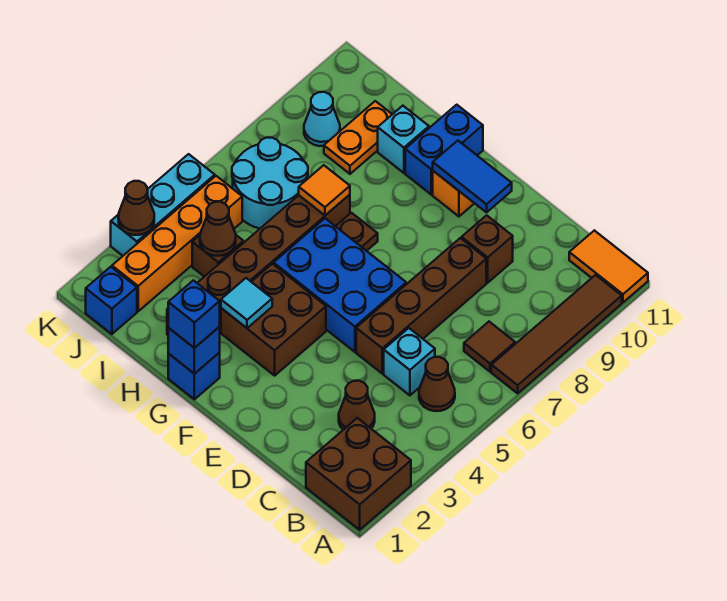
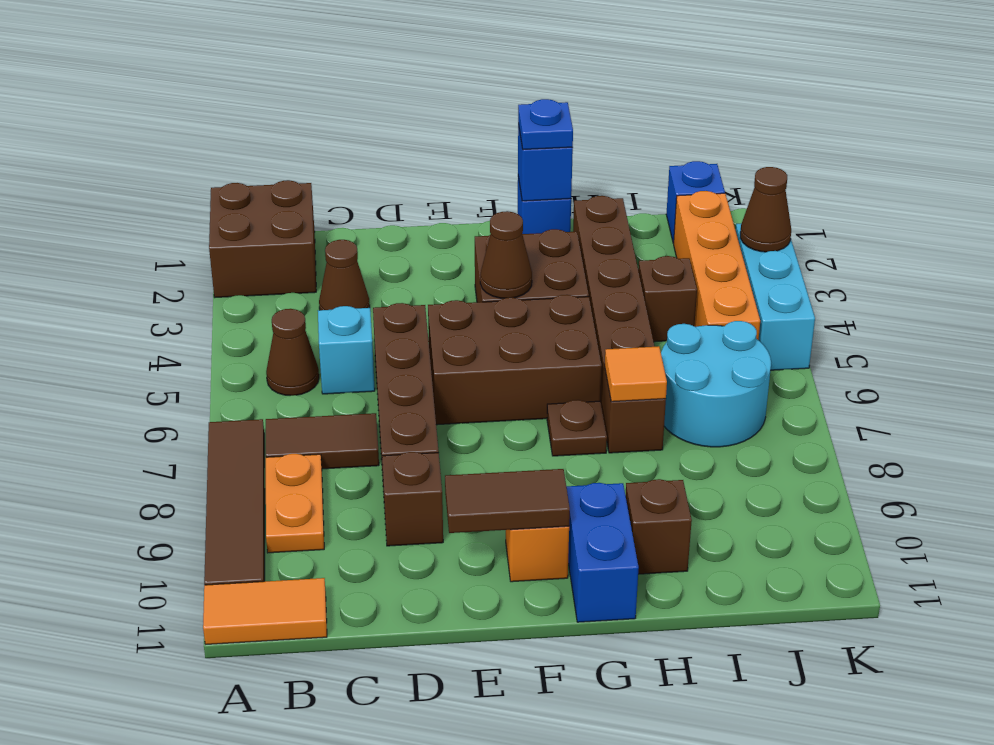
brown tile B7 level 1 -> brown tile B7:C7 level 1
blue brick E5:G6 level 1 -> brown brick E5:G6 level 1
blue tile E10:F10 level 2 -> brown tile E10:F10 level 2
blue brick G1 level 3 -> blue plate G1 level 3
cyan tile G3 level 2 -> none
cyan brick H10 level 1 -> brown brick H10 level 1
brown cone I4 level 2 -> brown cone F4 level 2
orange plate I9:I10 level 1 -> orange plate B8:B9 level 1
cyan cone J9 level 1 -> none

